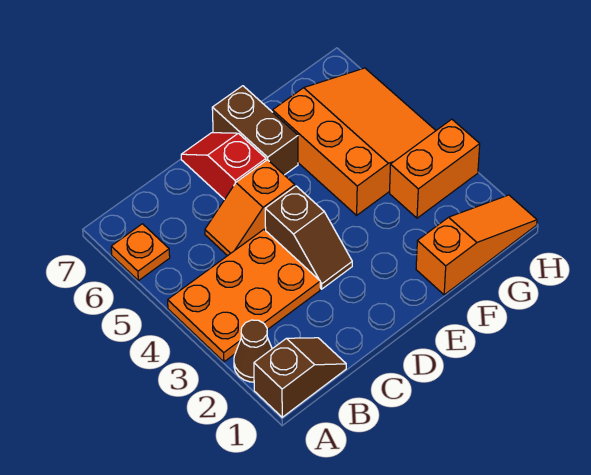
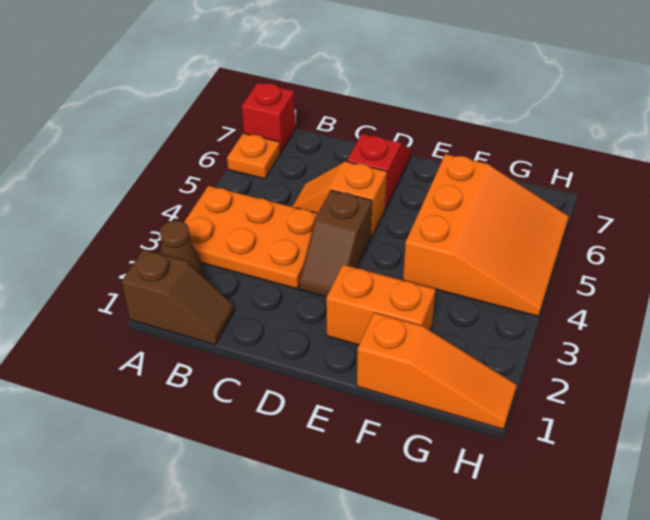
none -> red brick A7 level 1
brown brick E6:E7 level 1 -> none
orange brick G3:H3 level 1 -> orange brick E2:F2 level 1

